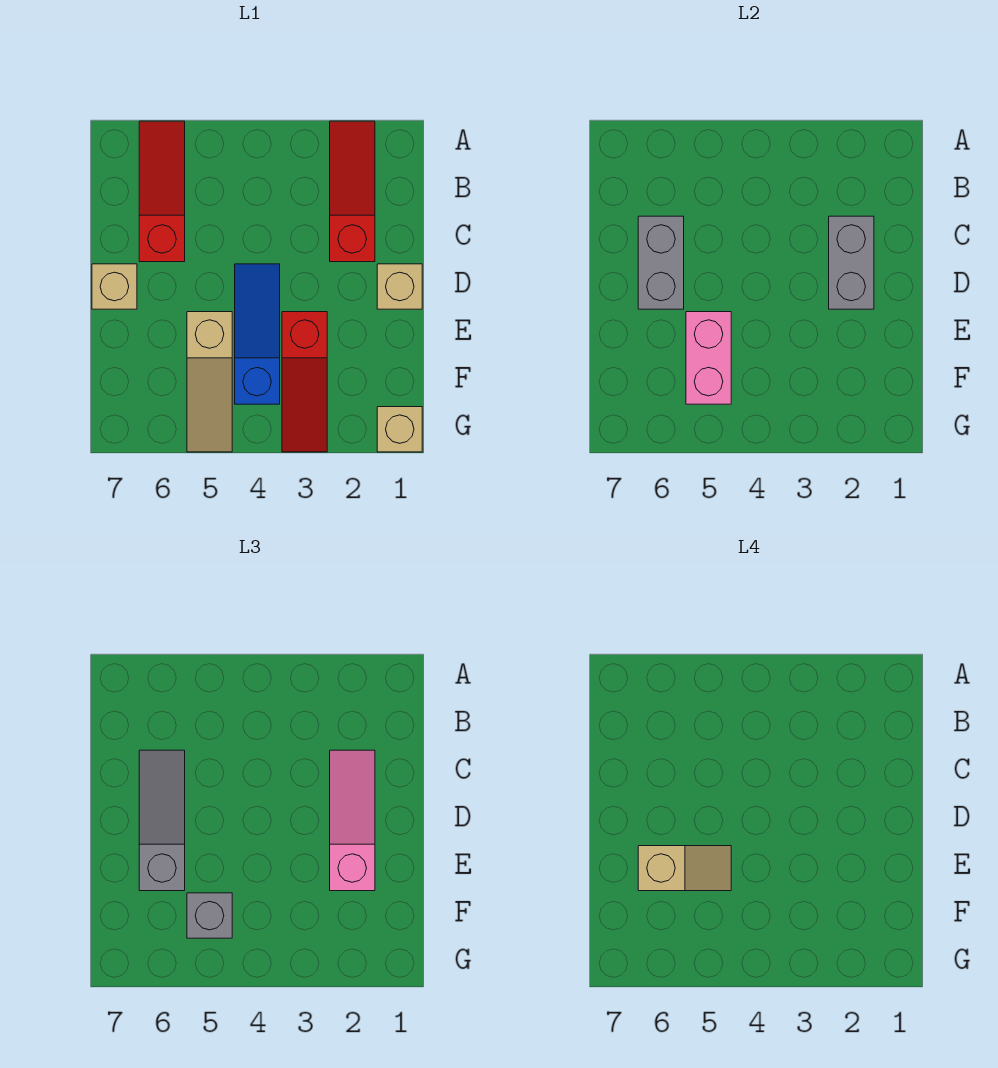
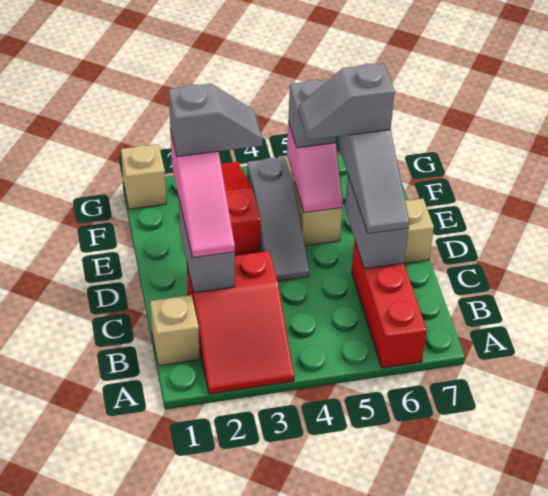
red slope A2:C2 level 1 top C -> red slope A2:C3 level 1 top C
red slope A6:C6 level 1 top C -> red brick A6:C6 level 1
tan brick D1 level 1 -> tan brick B1 level 1
blue slope D4:F4 level 1 top F -> grey slope D4:F4 level 1 top F
none -> grey slope E2:E3 level 4 top 2
pink brick E5:F5 level 2 -> pink slope E5:F5 level 2 top F
tan slope E5:E6 level 4 top 6 -> grey slope E5:E6 level 4 top 6

